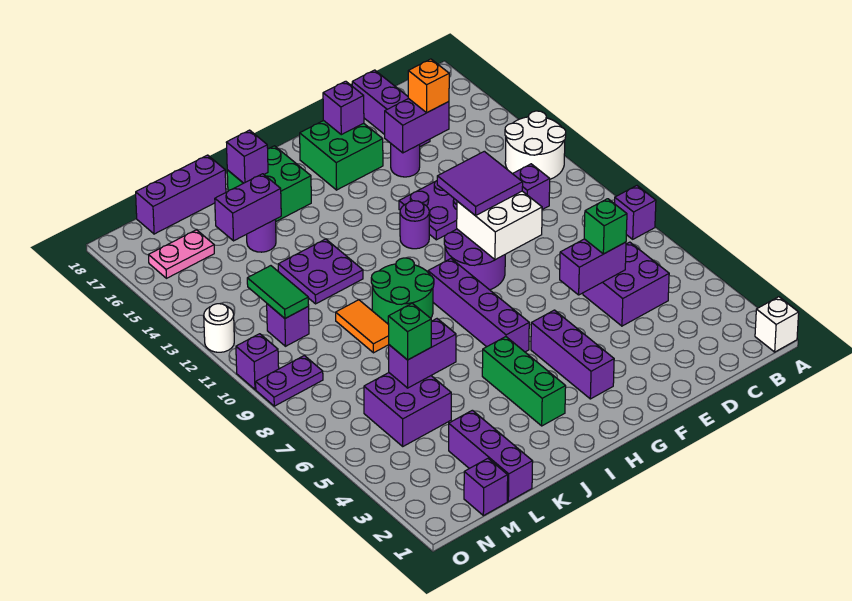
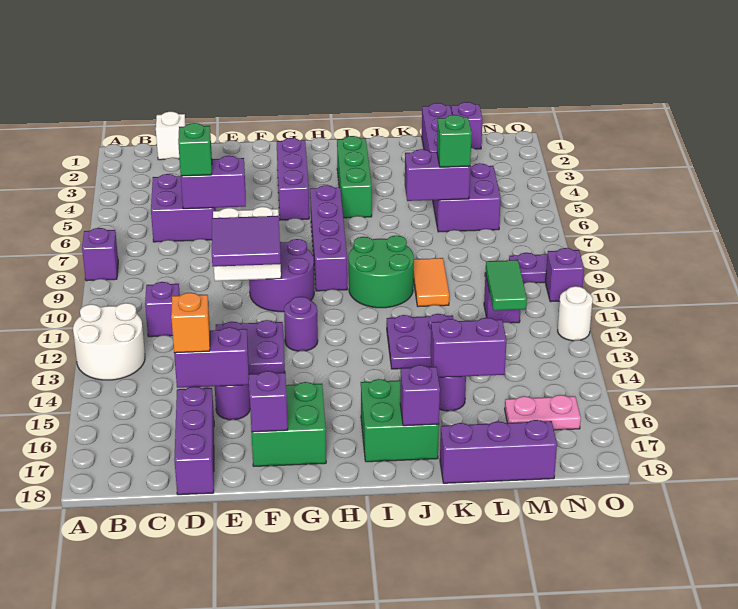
white brick A1 level 1 -> white brick C1 level 1

